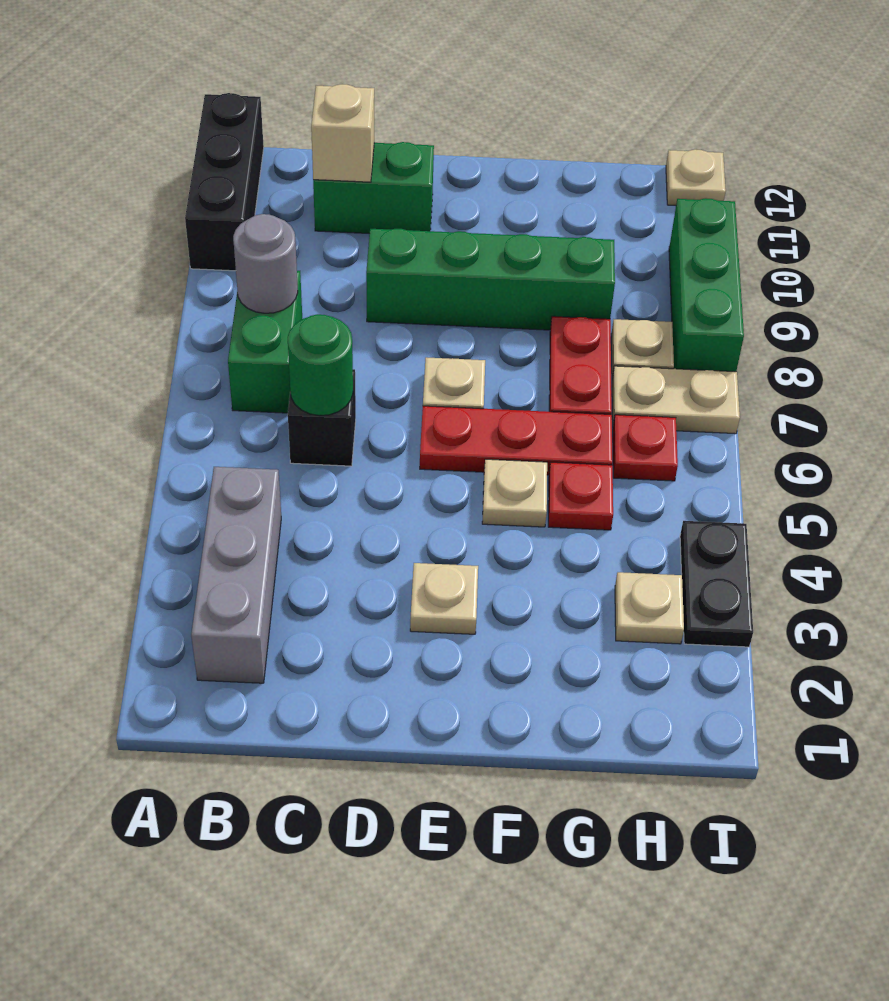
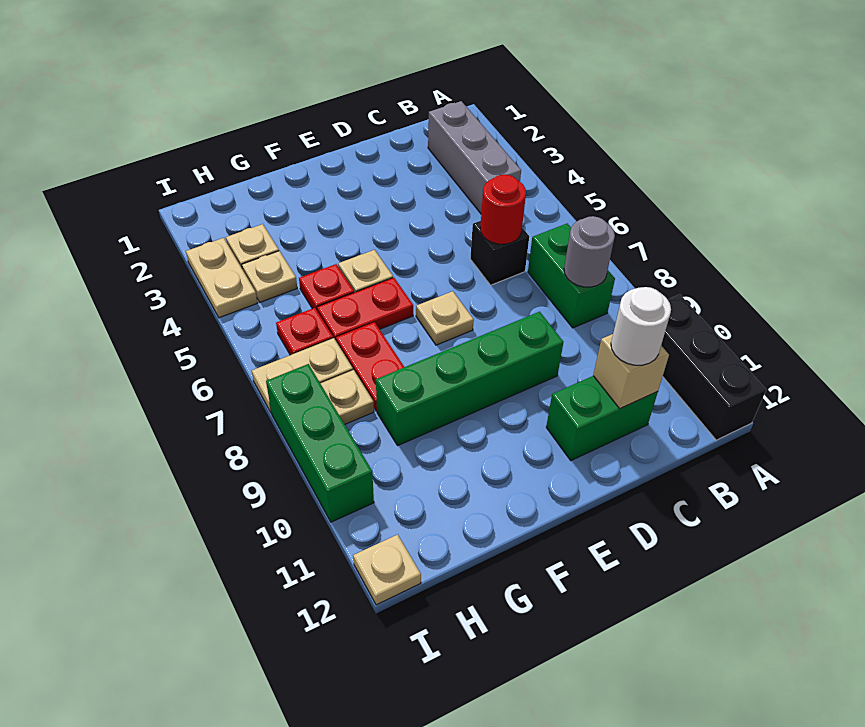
green round brick C6 level 2 -> red round brick C6 level 2
none -> white round brick C11 level 3
tan plate E3 level 1 -> tan plate H4 level 1
red plate E6:G6 level 1 -> red plate F6:G6 level 1
black plate I3:I4 level 1 -> tan plate I3:I4 level 1

